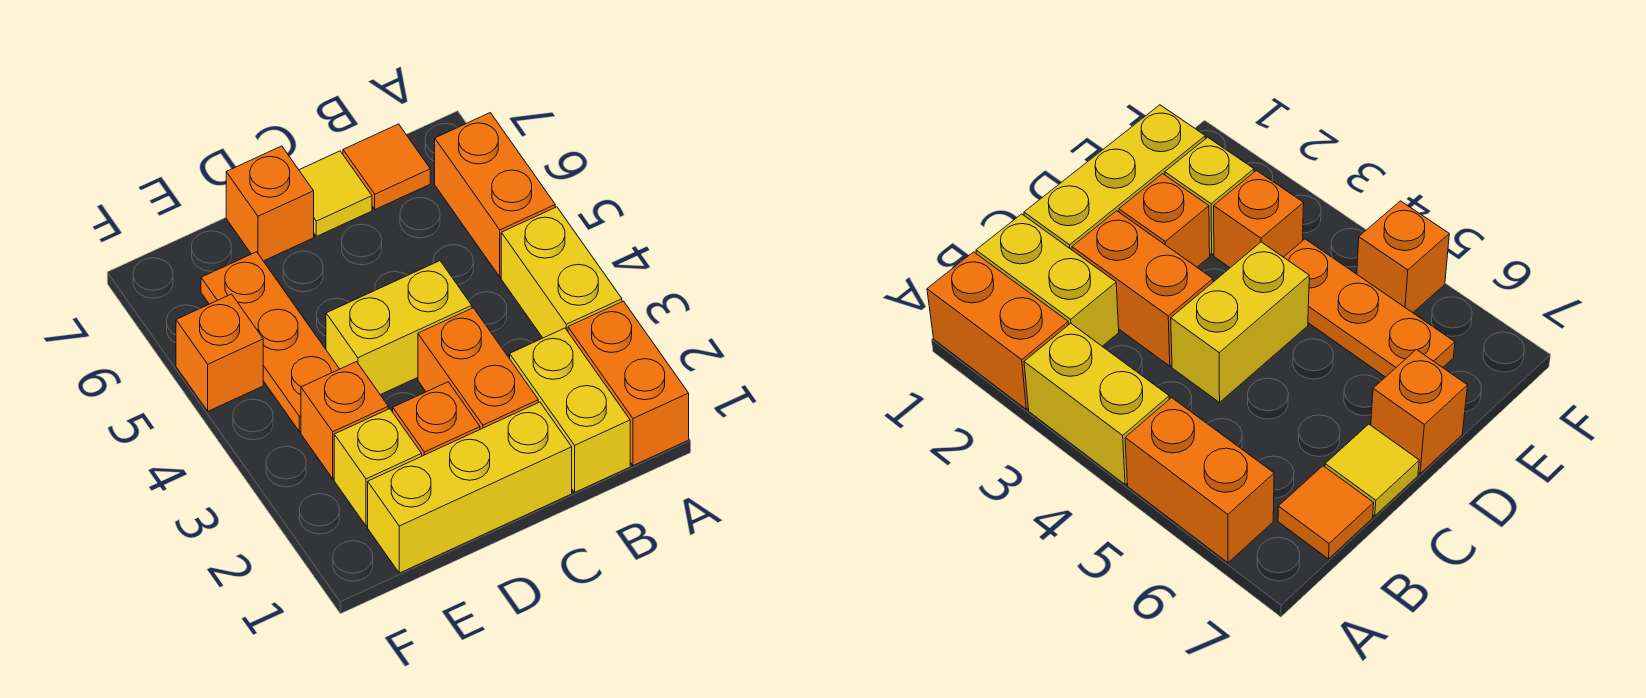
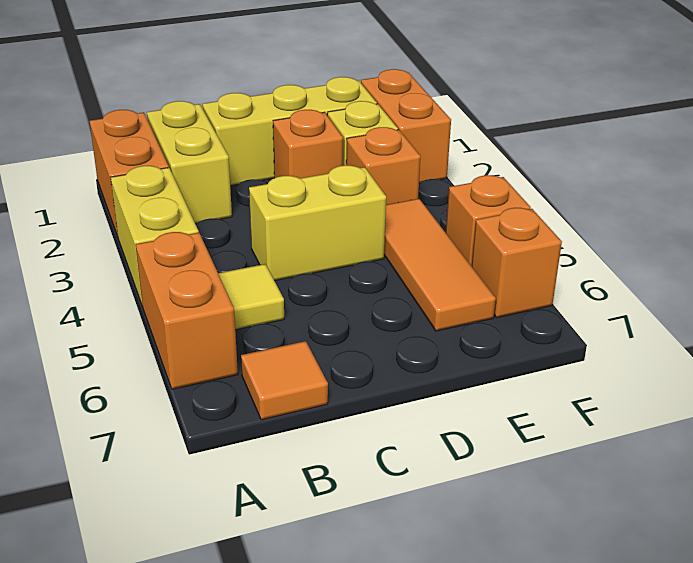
orange brick C2:C3 level 1 -> orange brick F1:F2 level 1
yellow tile C7 level 1 -> yellow tile B5 level 1
orange brick D7 level 1 -> orange brick F6 level 1
orange plate E4:E6 level 1 -> orange tile E4:E6 level 1

